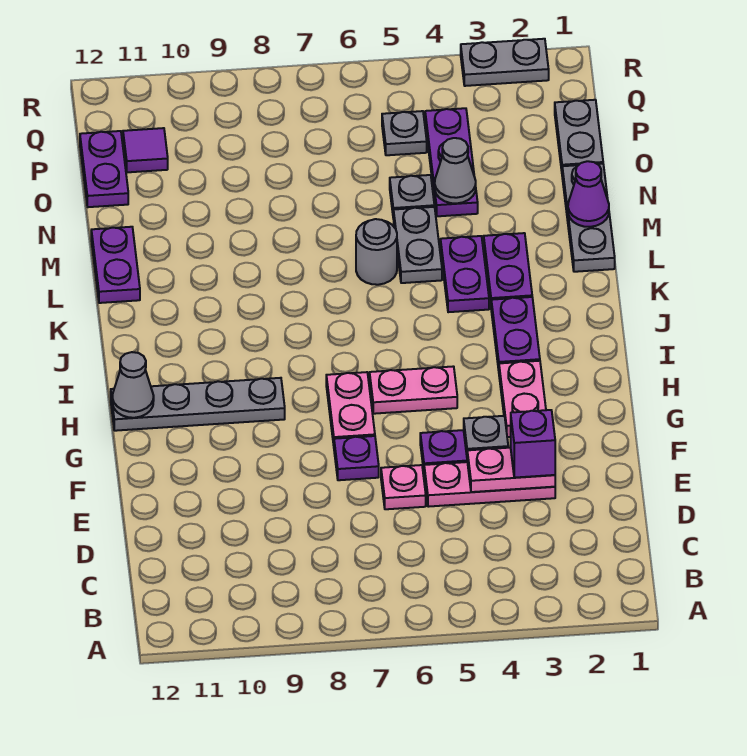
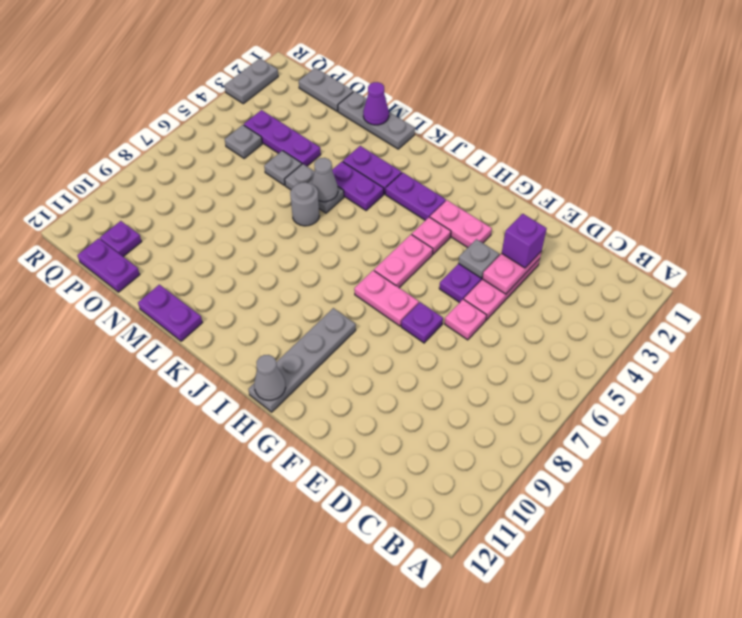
none -> pink plate H4 level 1
grey cone N4 level 2 -> grey cone L5 level 2
purple tile P11 level 1 -> purple plate P11 level 1

